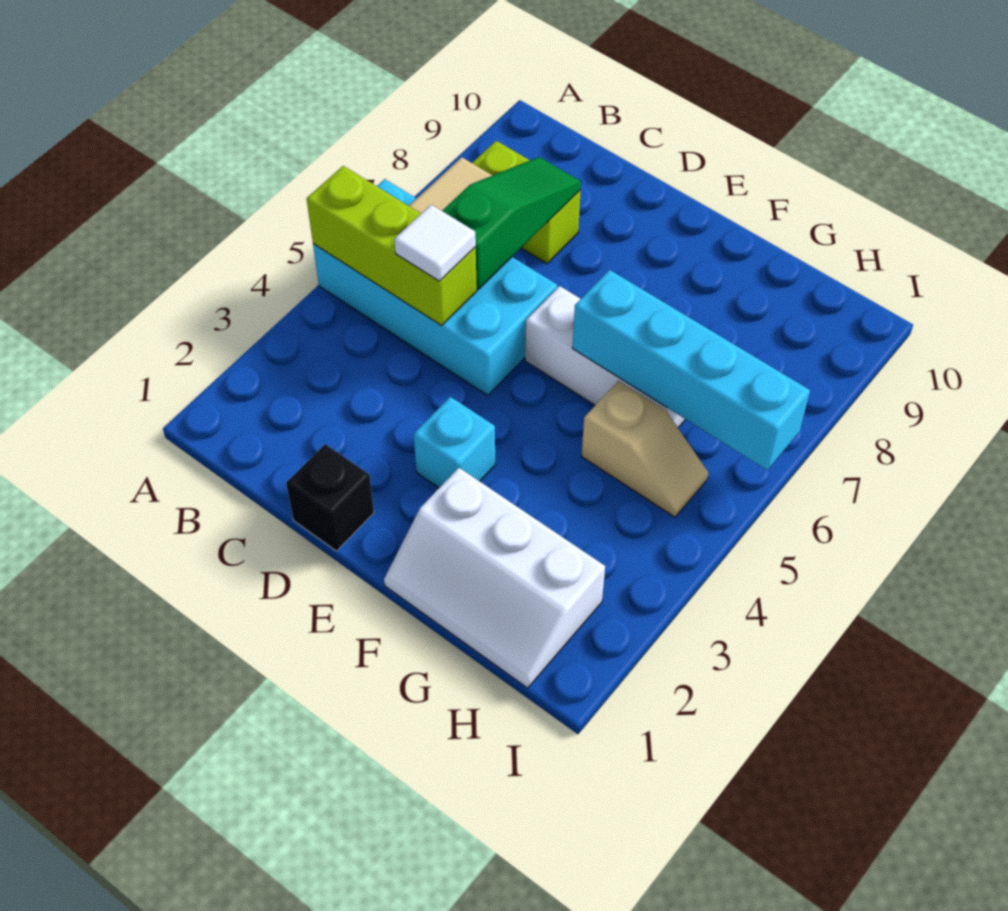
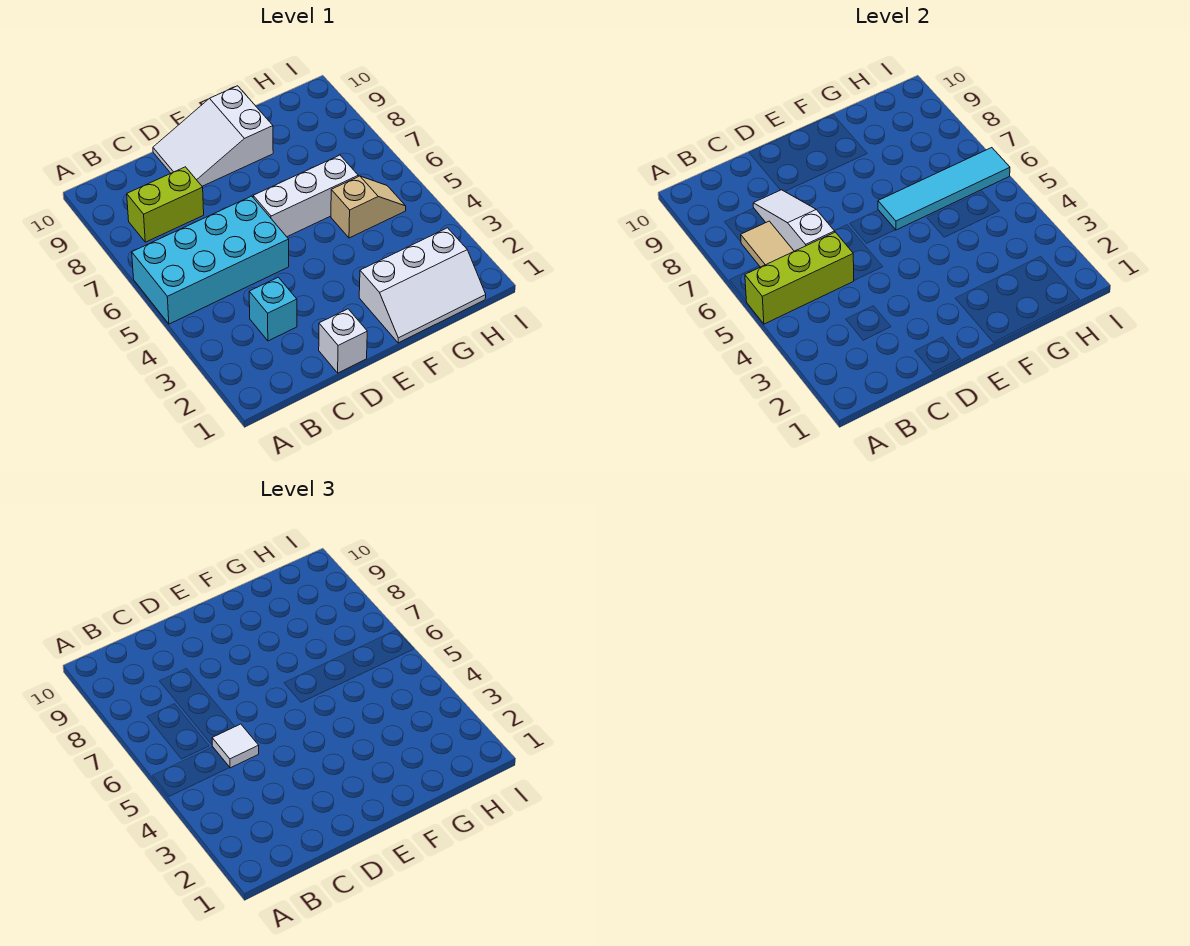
green slope C6:C8 level 2 top 6 -> white slope C6:C8 level 2 top 6
black brick D1 level 1 -> white brick D1 level 1
none -> white slope D9:F10 level 1 top F
cyan brick E3 level 1 -> cyan brick C3 level 1
cyan brick F6:I6 level 2 -> cyan tile F6:I6 level 2

